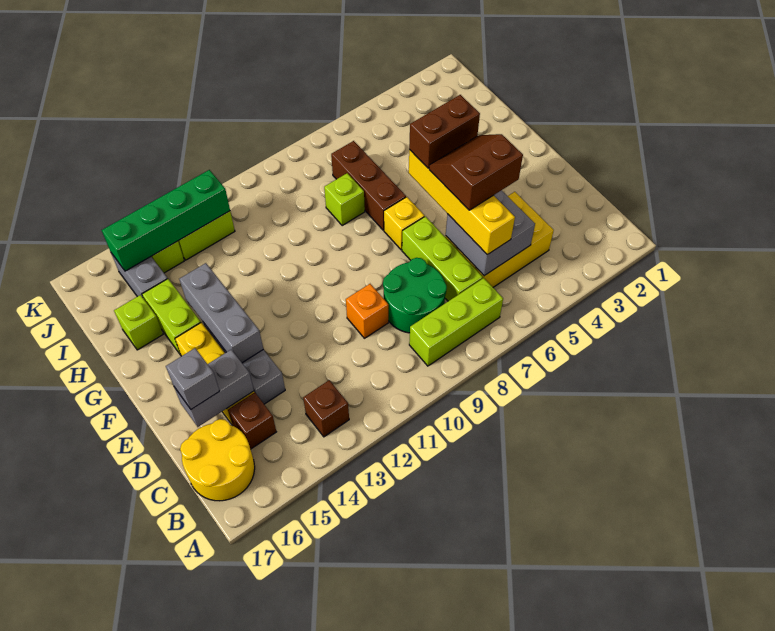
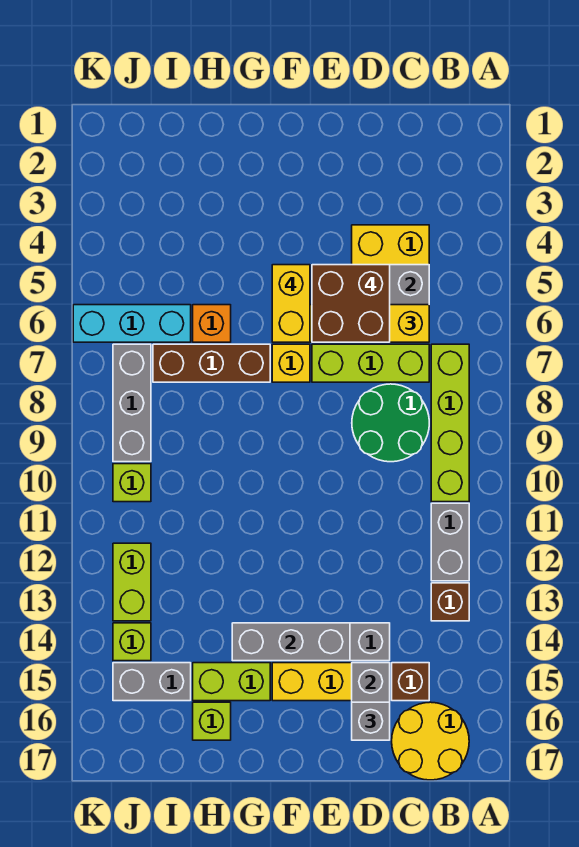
lime brick B7:B9 level 1 -> lime brick B7:B10 level 1
none -> grey brick B11:B12 level 1
brown slope D5:E6 level 4 top D -> brown brick D5:E6 level 4
orange brick D10 level 1 -> orange brick H6 level 1
brown brick F5:F6 level 4 -> yellow brick F5:F6 level 4
lime brick H8 level 1 -> lime brick J10 level 1
none -> cyan brick I6:K6 level 1
none -> grey brick J7:J9 level 1
green brick J12:J15 level 2 -> none

